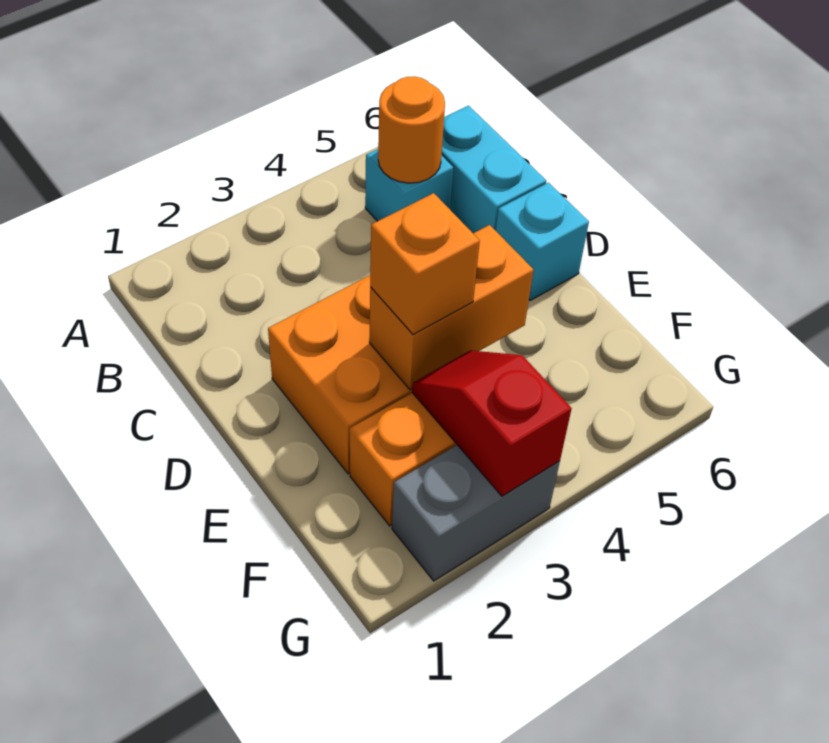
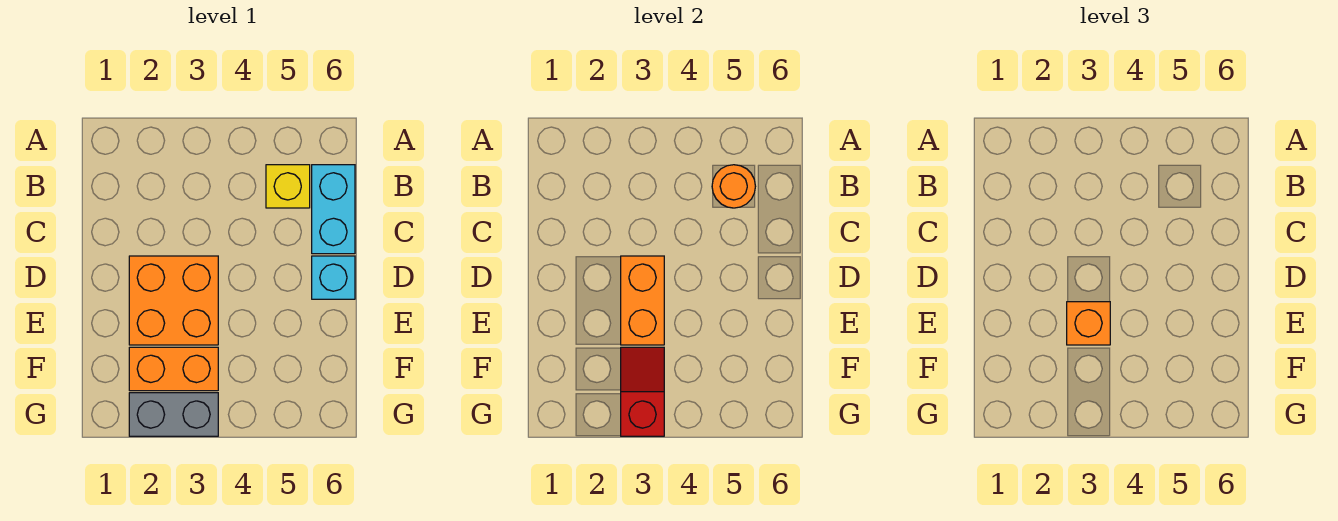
cyan brick B5 level 1 -> yellow brick B5 level 1
orange brick E3:E4 level 2 -> orange brick D3:E3 level 2

